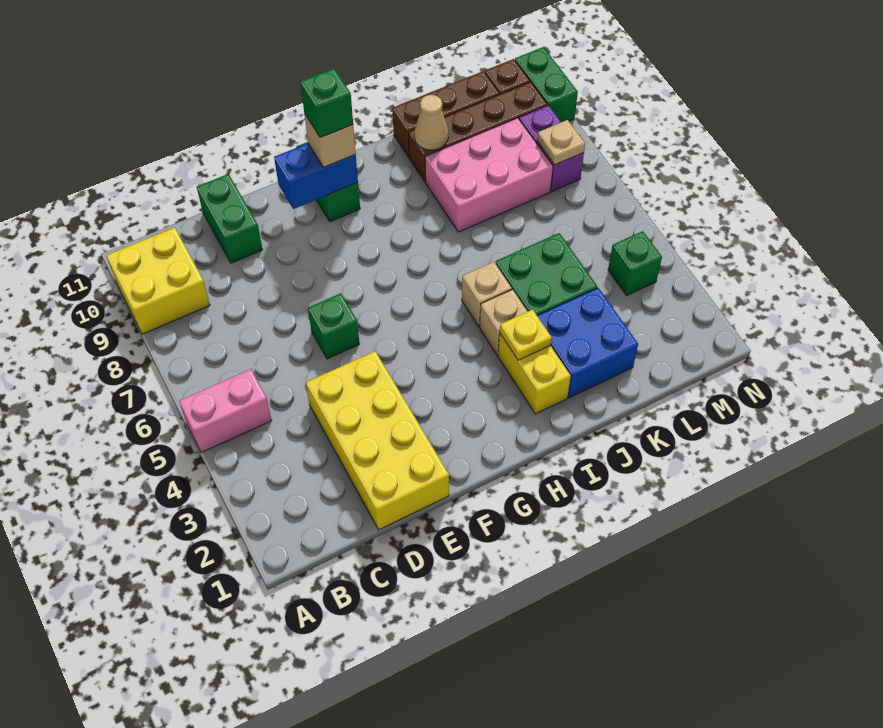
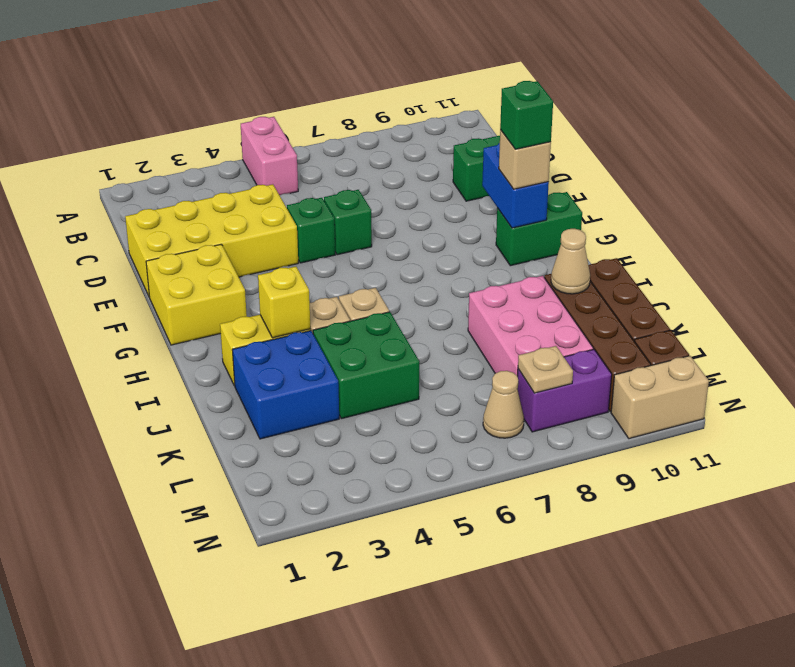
yellow brick A9:B10 level 1 -> yellow brick F1:G2 level 1
yellow plate I3 level 2 -> yellow brick I3 level 2
green brick M4 level 1 -> green brick E5 level 1
none -> tan cone M7 level 1
green brick N10:N11 level 1 -> tan brick N10:N11 level 1

